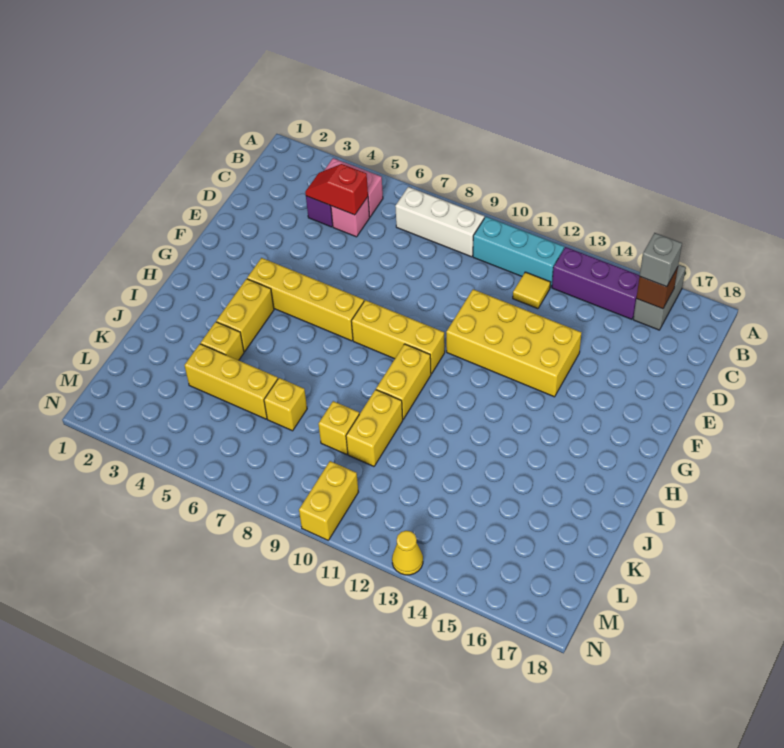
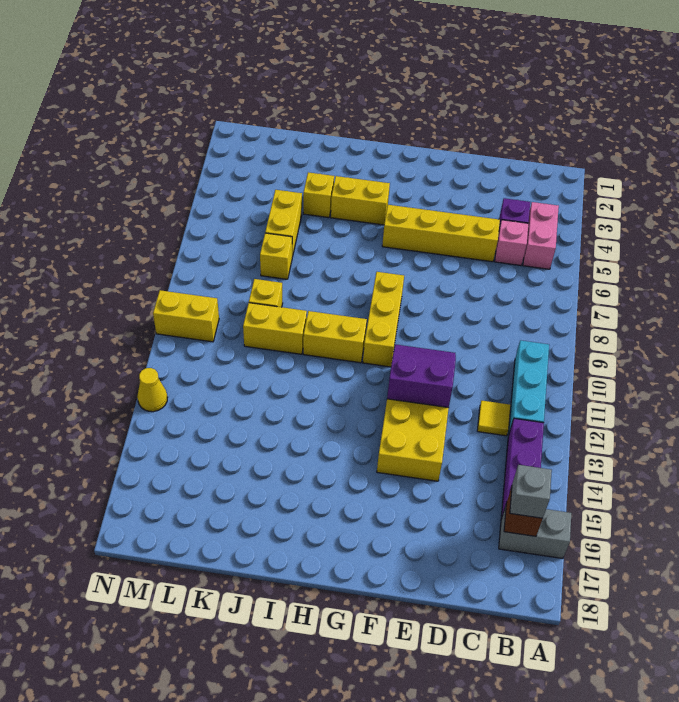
white brick B7:B9 level 1 -> none
red slope C4:C5 level 2 top 5 -> none
none -> purple slope E11:F12 level 2 top 12
yellow brick G4:G7 level 1 -> yellow brick D5:G5 level 1
yellow brick K4:K6 level 1 -> yellow brick K5:K6 level 1

